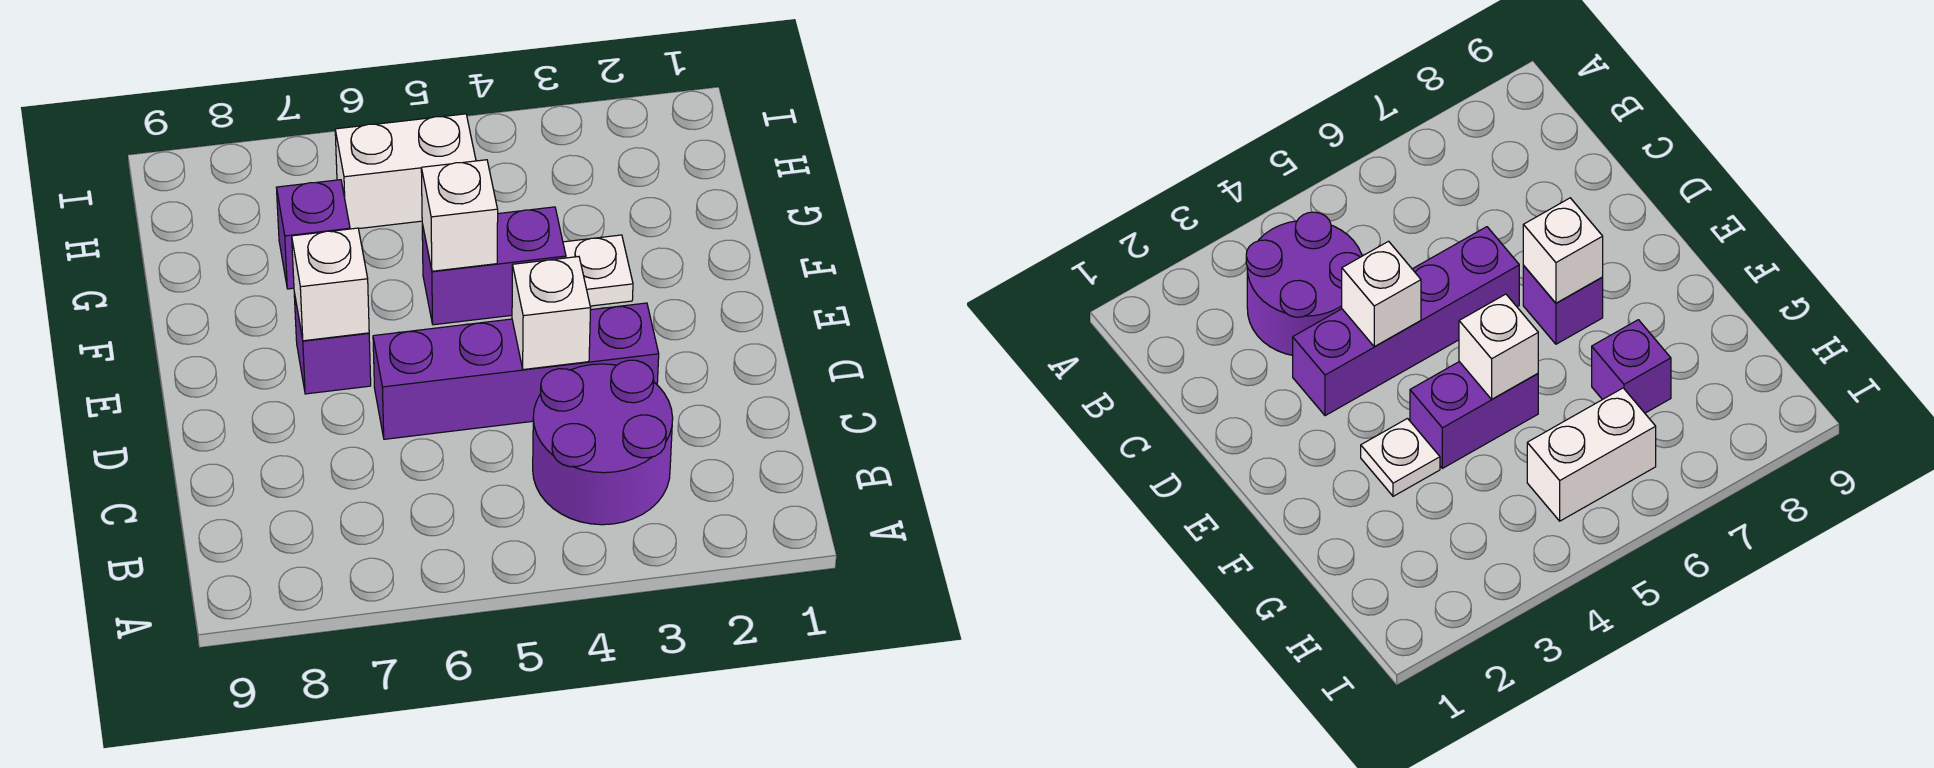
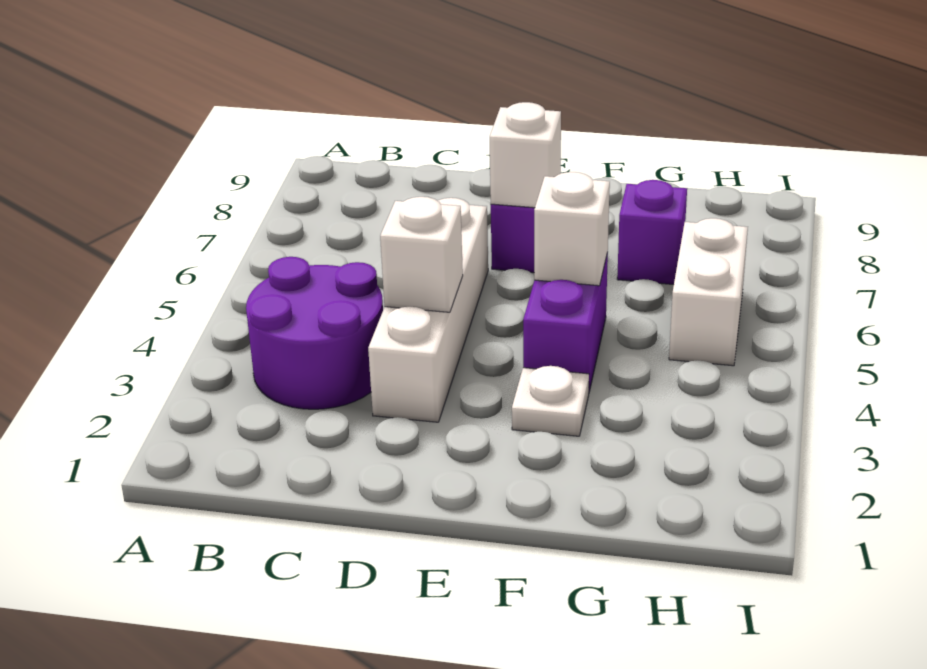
purple brick D3:D6 level 1 -> white brick D3:D6 level 1

